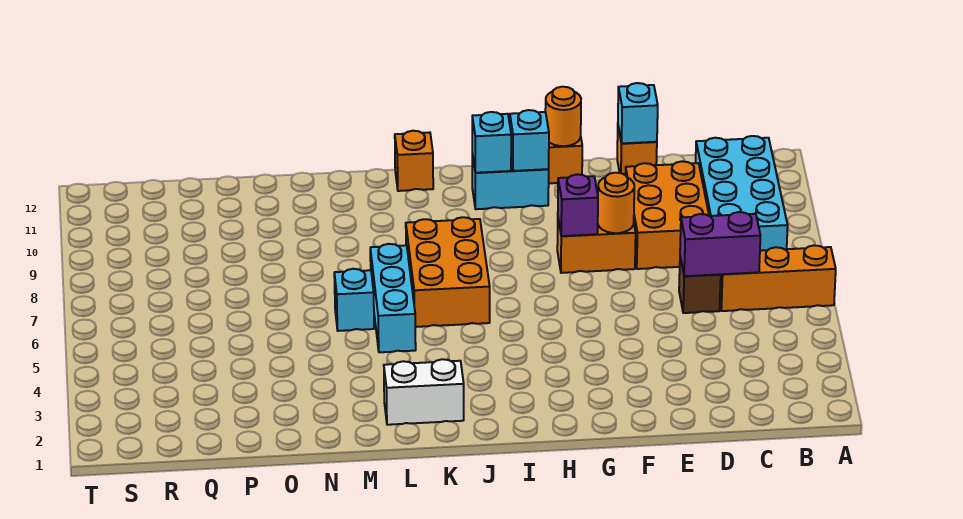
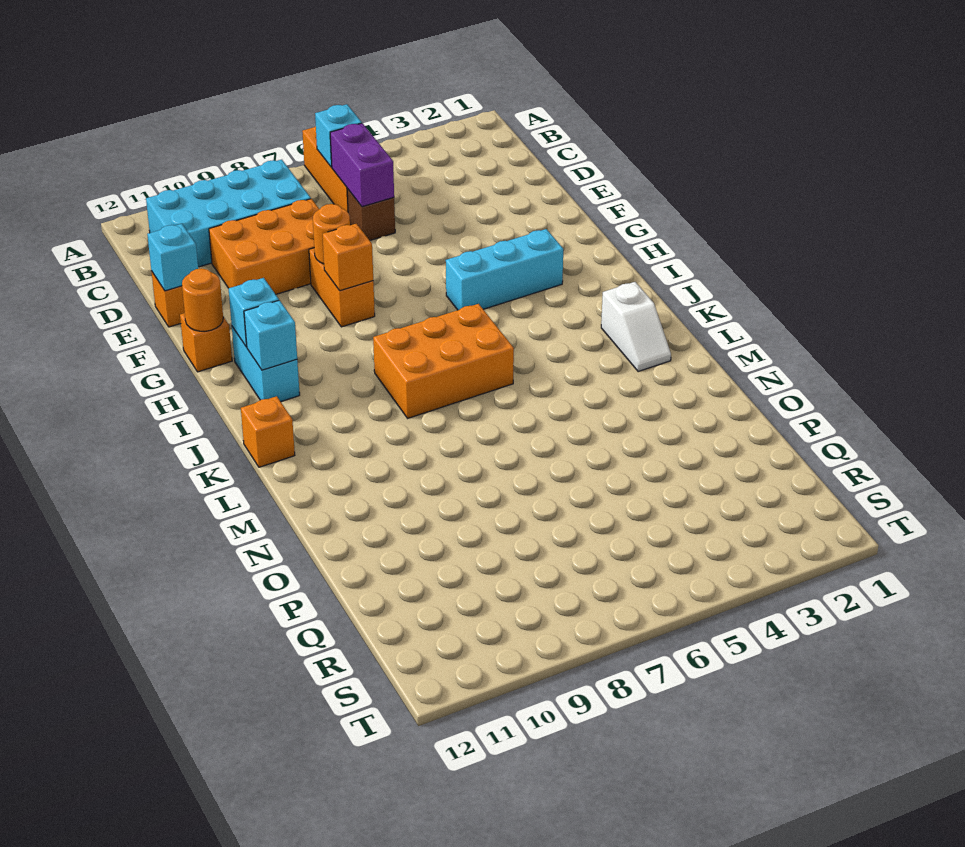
purple brick G8 level 2 -> orange brick G8 level 2
white brick K2:L2 level 1 -> white slope K2:L2 level 1 top K
cyan brick L5:L7 level 1 -> cyan brick H3:H5 level 1
cyan brick M6 level 1 -> cyan brick B6 level 2

